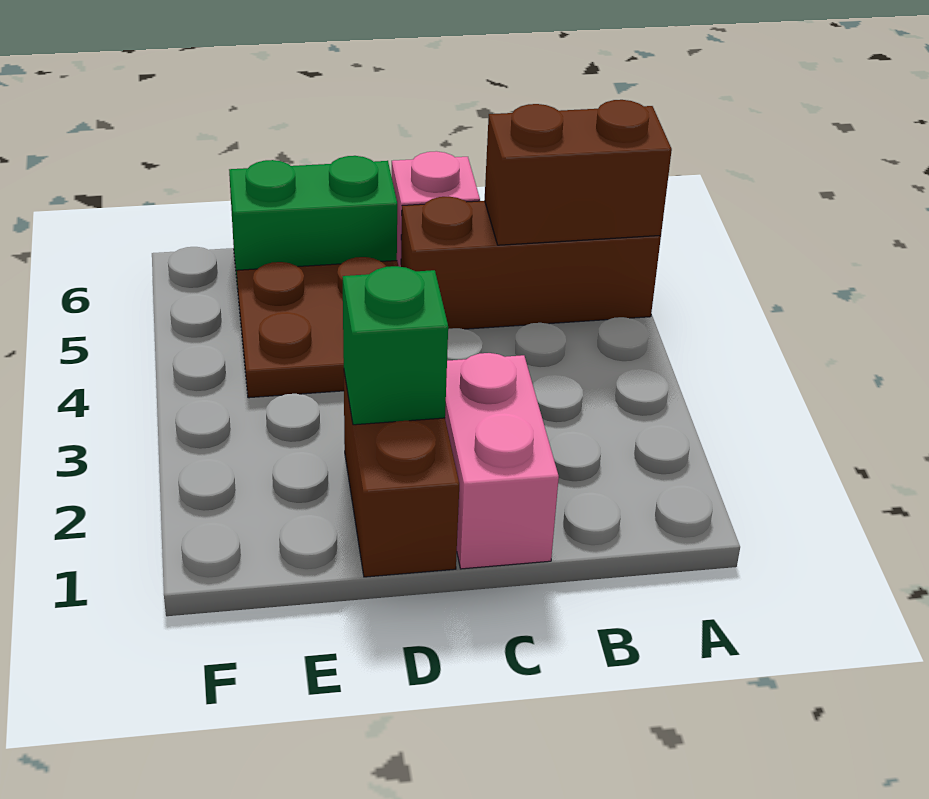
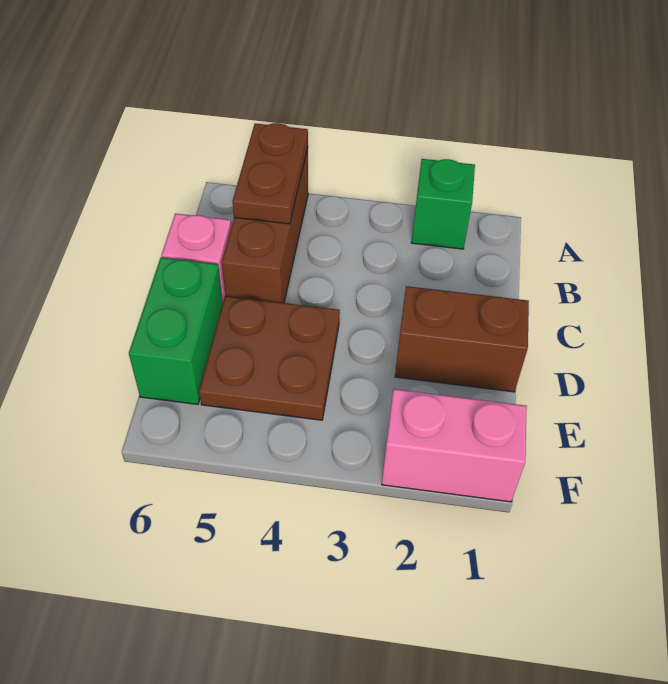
brown brick A5:B5 level 2 -> brown plate A5:B5 level 2
pink brick C1:C2 level 1 -> pink brick F1:F2 level 1
green brick D2 level 2 -> green brick A2 level 1

